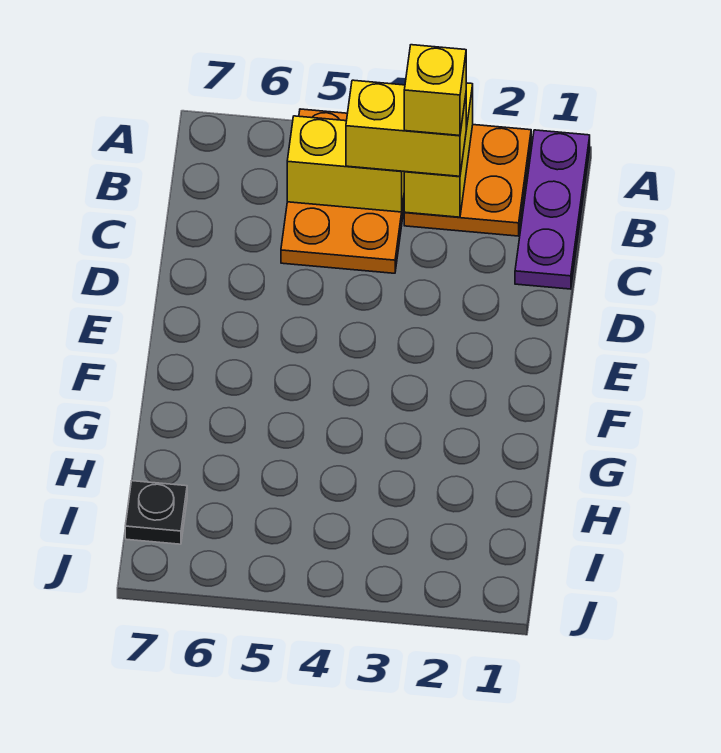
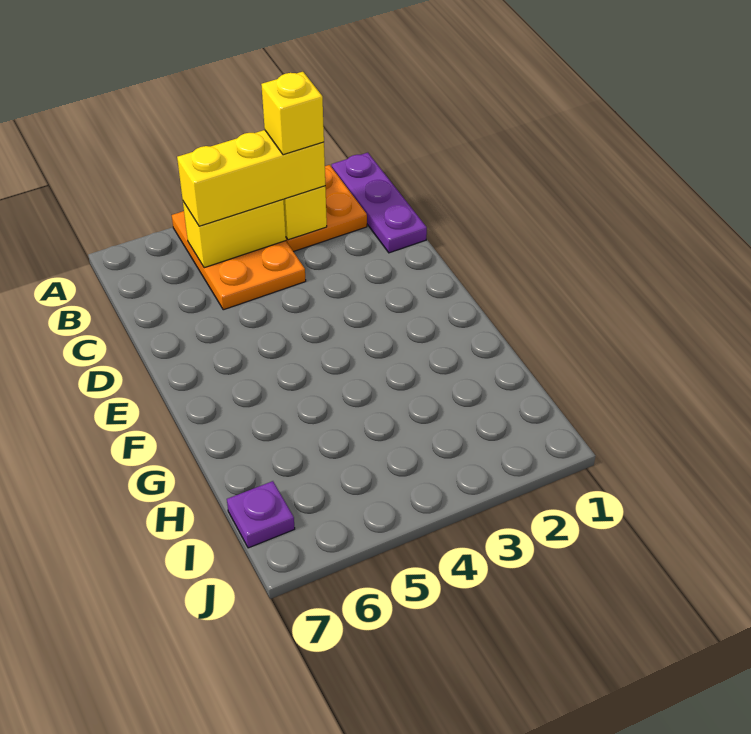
yellow brick B3:B4 level 3 -> yellow brick B3:B5 level 3
black plate I7 level 1 -> purple plate I7 level 1

